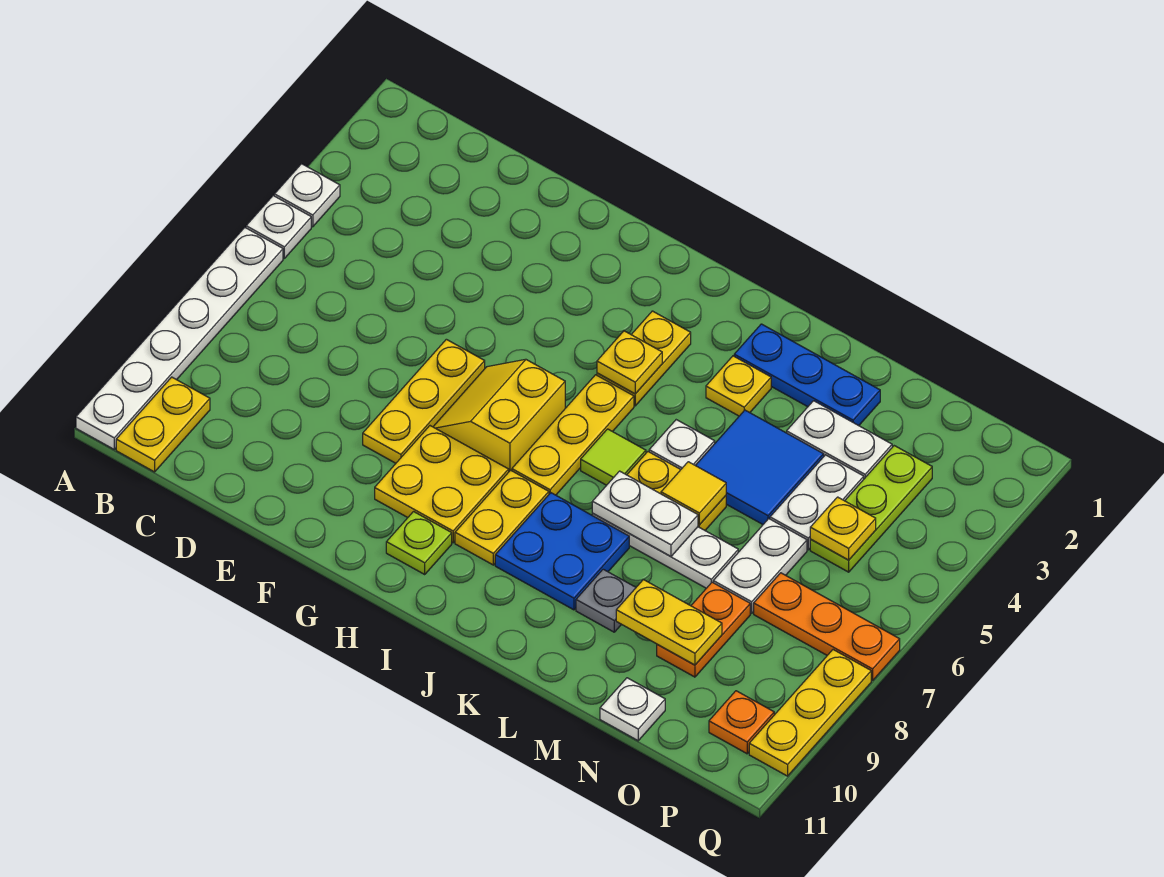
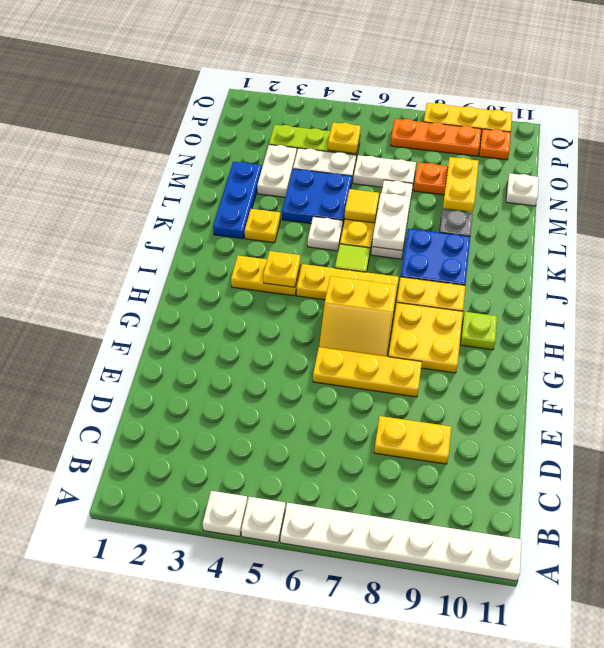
yellow plate B10:B11 level 1 -> yellow plate D8:D9 level 1
blue tile L4:M5 level 1 -> blue plate L4:M5 level 1
orange plate O7:Q7 level 1 -> orange plate P7:P9 level 1

